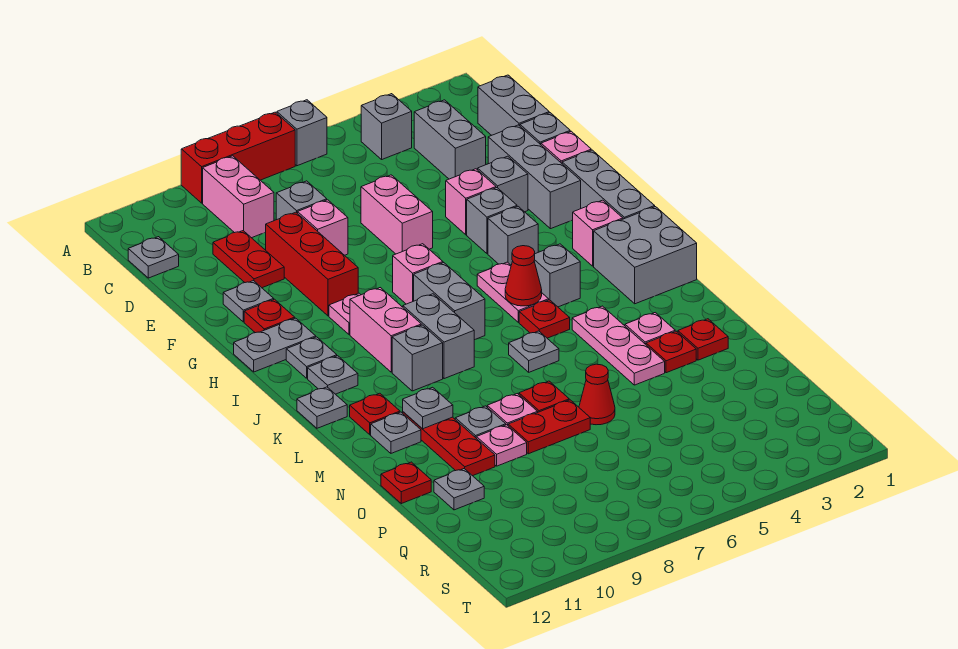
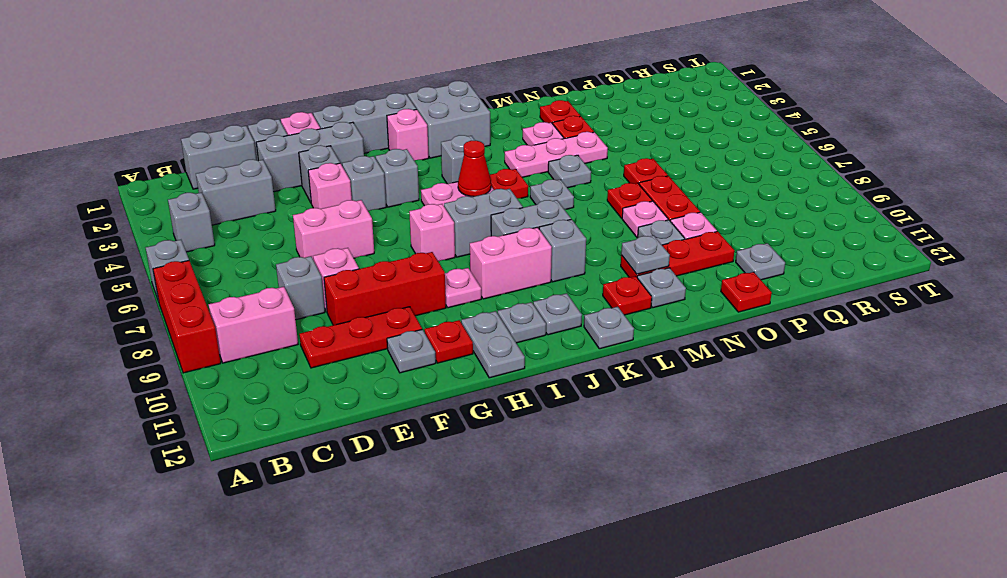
grey plate C12 level 1 -> grey plate M5 level 1
red plate D10:E10 level 1 -> red plate D10:F10 level 1
red cone O6 level 1 -> red plate O6 level 1

